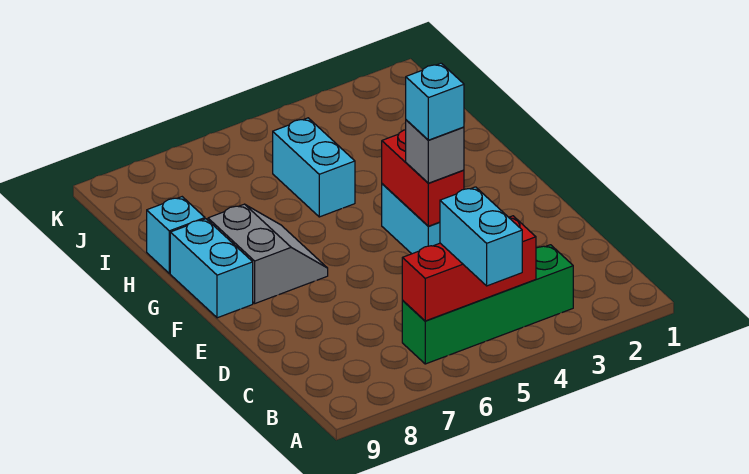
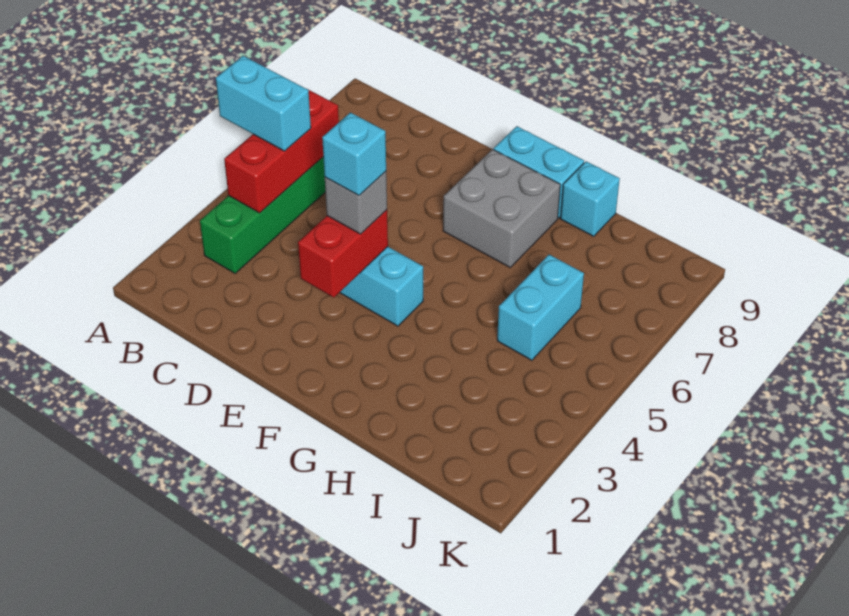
red brick E4:F4 level 2 -> red brick E3:E4 level 2
grey slope F7:G8 level 1 top 8 -> grey brick F7:G8 level 1
cyan brick H5:I5 level 1 -> cyan brick I5:I6 level 1

